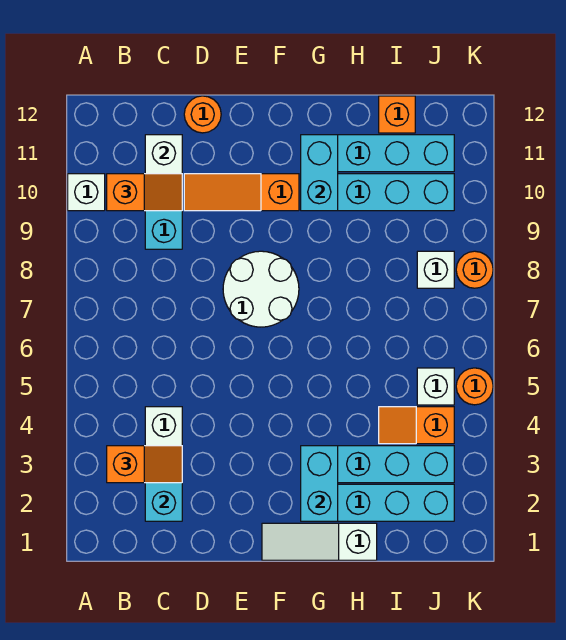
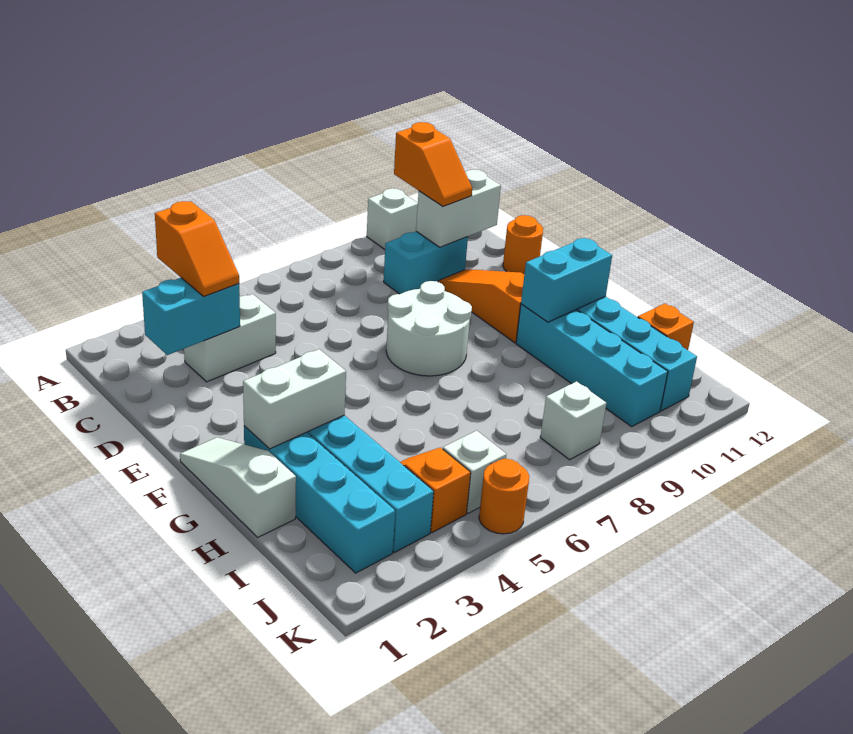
cyan brick G2:G3 level 2 -> white brick G2:G3 level 2
orange round brick K8 level 1 -> none

